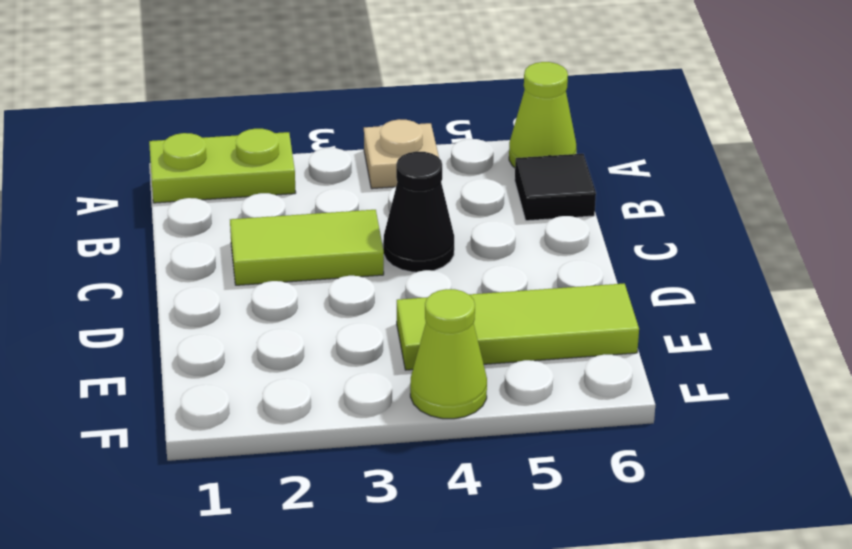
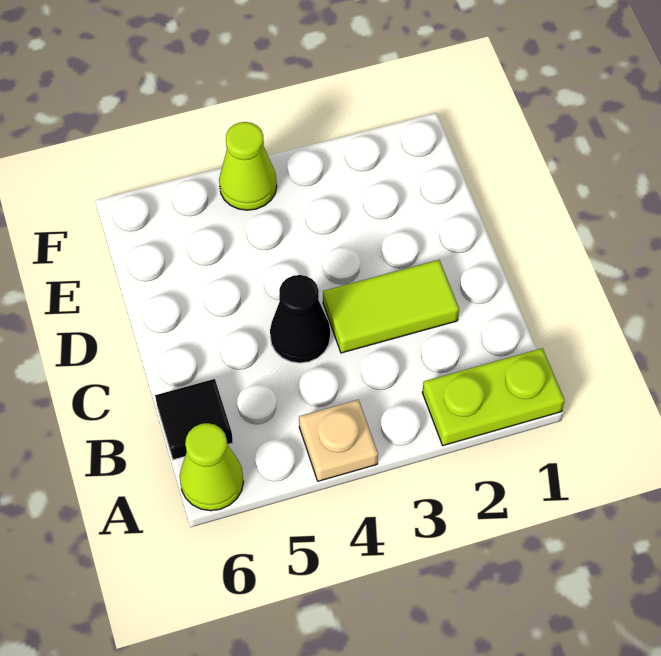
lime tile E4:E6 level 1 -> none

